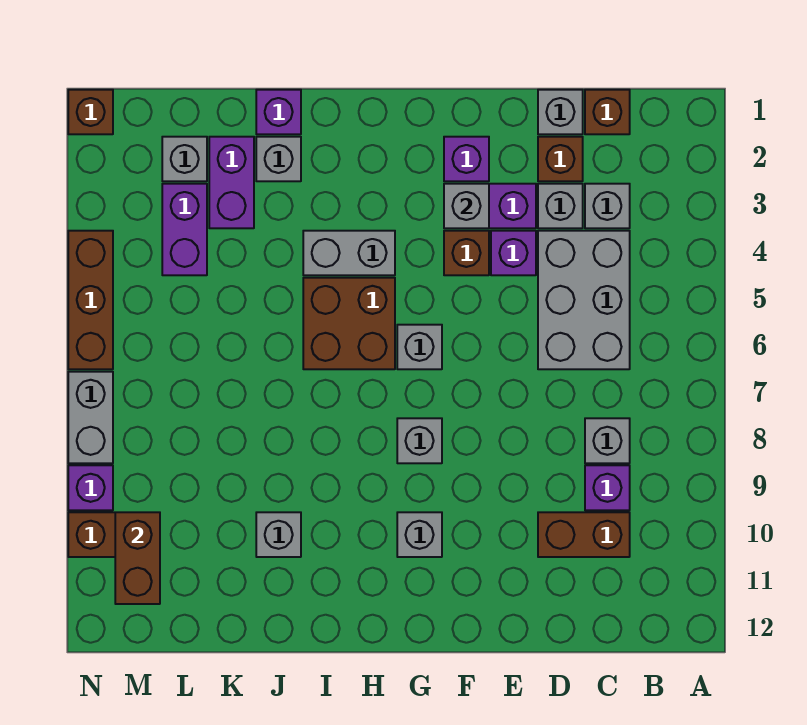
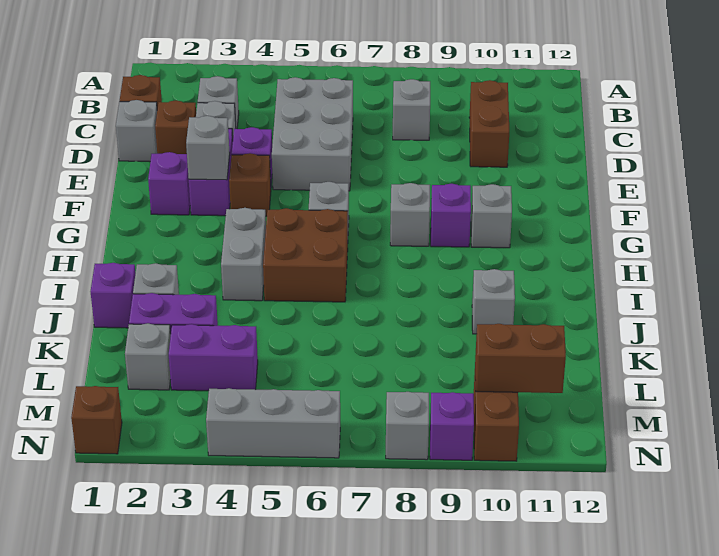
grey brick C4:D6 level 1 -> grey brick C5:E6 level 1
purple brick C9 level 1 -> purple brick G9 level 1
brown brick N4:N6 level 1 -> grey brick N4:N6 level 1
grey brick N7:N8 level 1 -> grey brick N8 level 1

